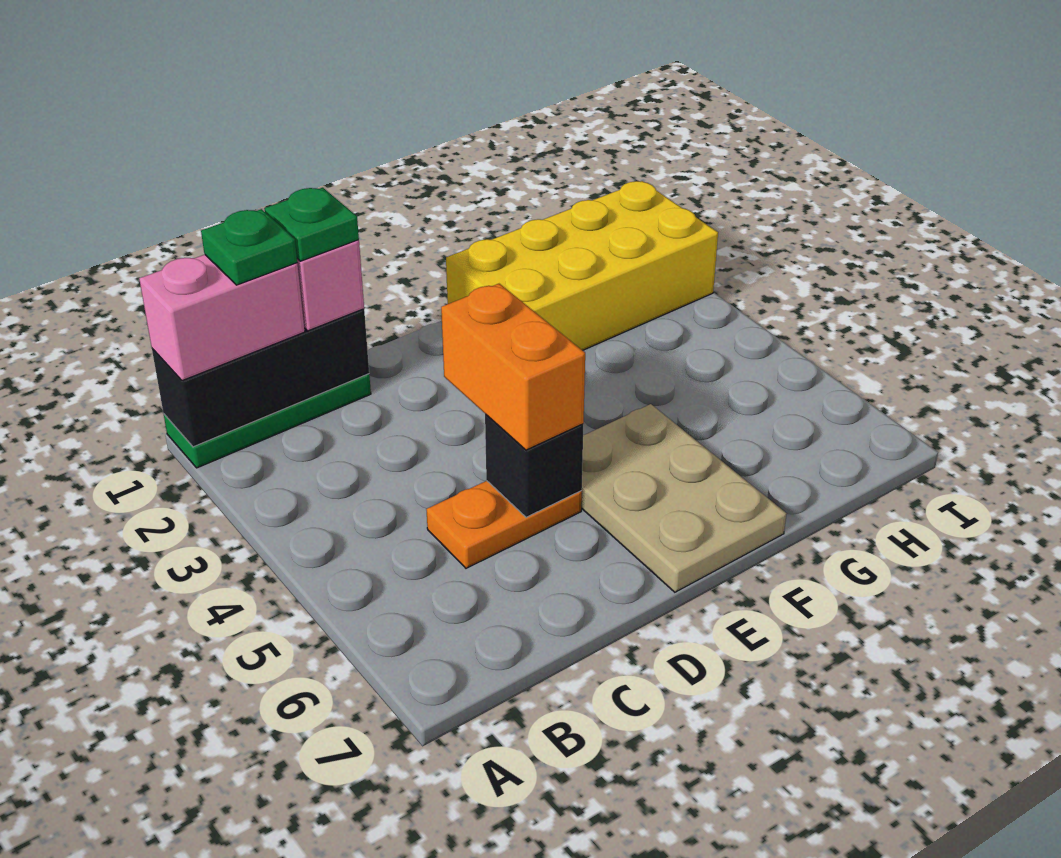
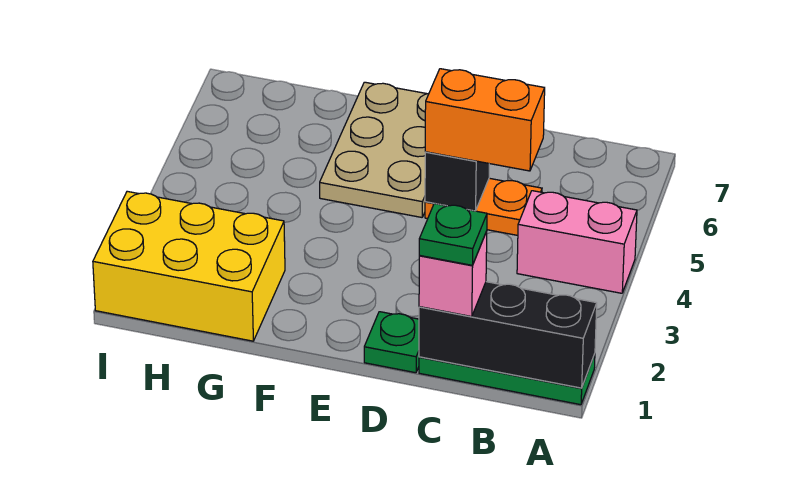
pink brick A1:B1 level 3 -> pink brick A4:B4 level 1
green plate B1 level 4 -> green plate D1 level 1
orange brick D4:D5 level 3 -> orange brick C5:D5 level 3
yellow brick F1:I2 level 1 -> yellow brick G1:I2 level 1

